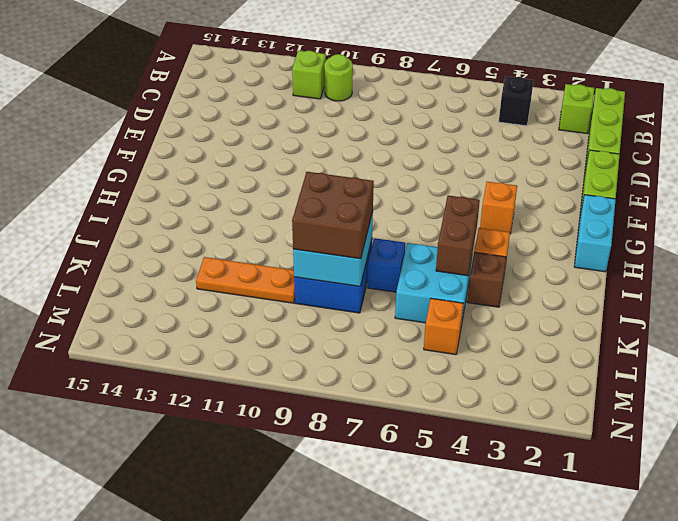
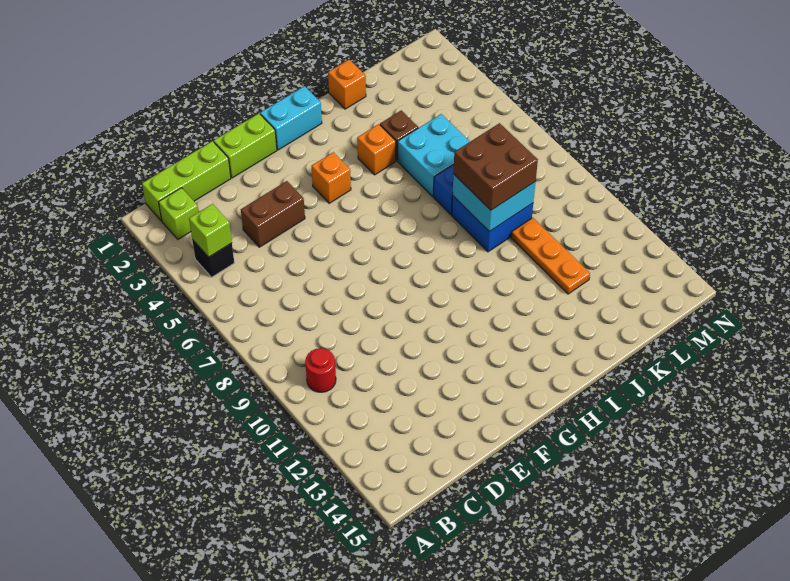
lime round brick B10 level 1 -> red round brick B10 level 1
lime brick B11 level 1 -> lime brick B4 level 2
brown brick I5:J5 level 2 -> brown brick D4:E4 level 1
orange brick L5 level 1 -> orange brick J1 level 1

